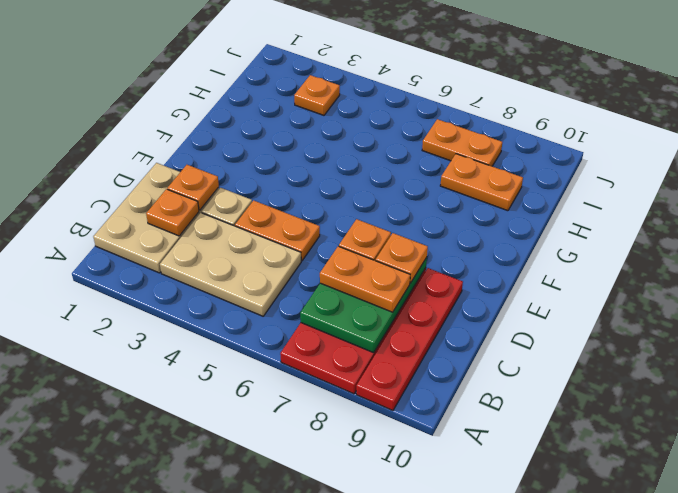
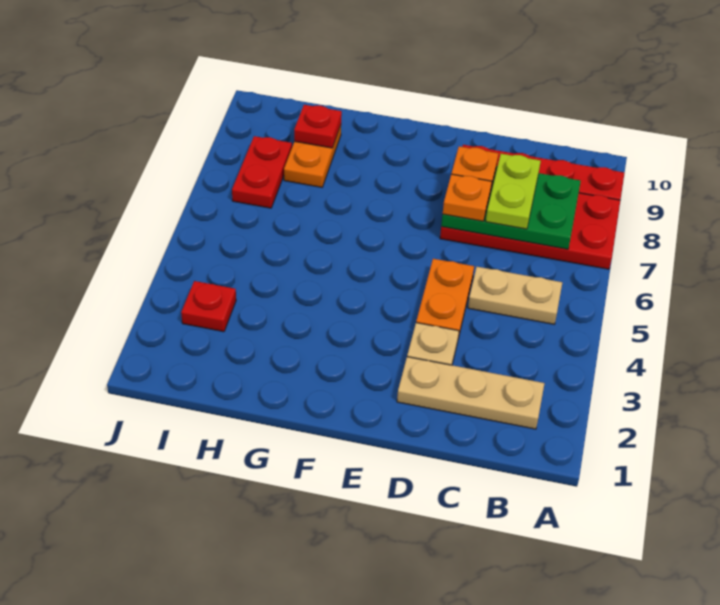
tan plate B1:D2 level 1 -> tan plate B2:D2 level 1
tan plate B3:C5 level 1 -> tan plate B5:C5 level 1
orange plate C2 level 2 -> none
orange plate C7:C8 level 3 -> lime plate C7:C8 level 3
orange plate D2 level 2 -> none
none -> red plate H9 level 2
orange plate I3 level 1 -> red plate I3 level 1
orange plate I7:I8 level 1 -> red plate I7:I8 level 1

